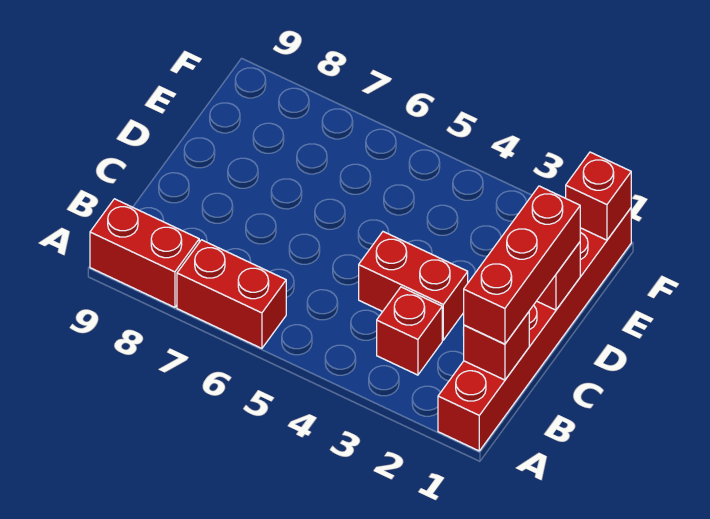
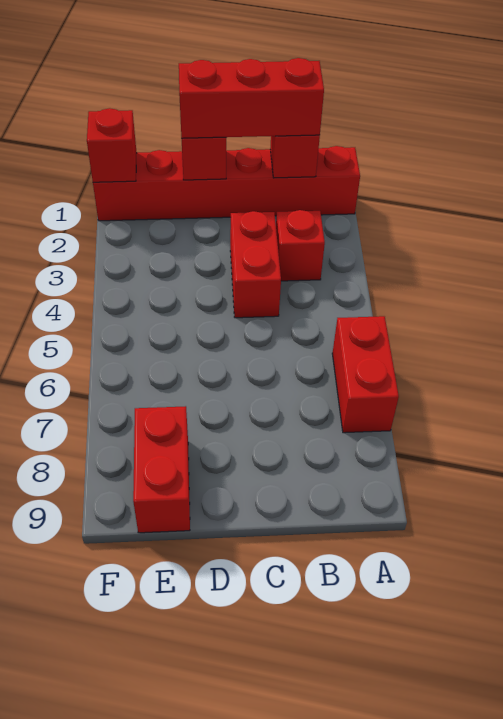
red brick A8:A9 level 1 -> red brick E8:E9 level 1

